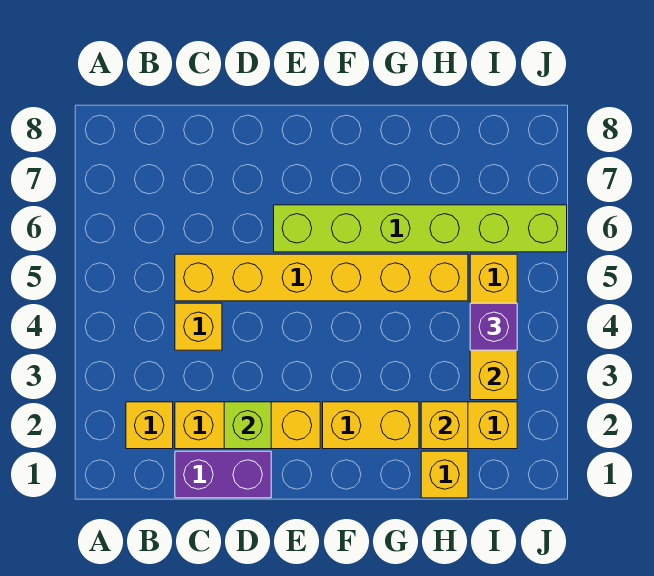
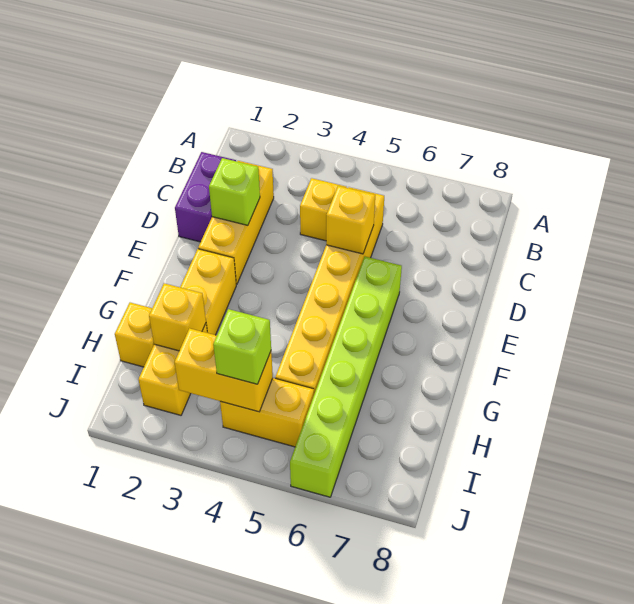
yellow brick B2 level 1 -> yellow brick D5 level 2
purple brick I4 level 3 -> lime brick I4 level 3

